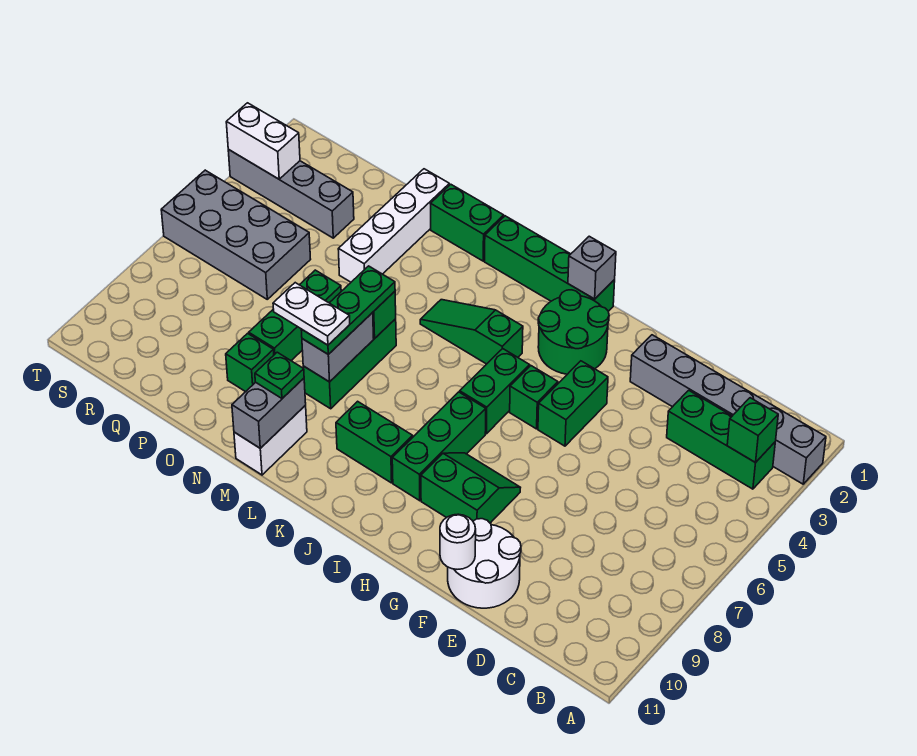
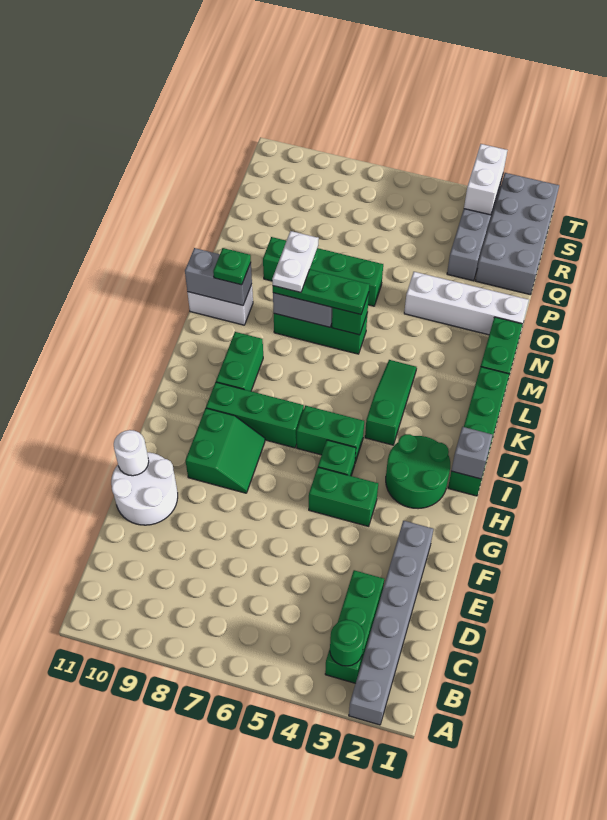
green brick B3 level 2 -> green round brick B3 level 2
grey brick Q5:T6 level 1 -> grey brick Q1:T2 level 1

